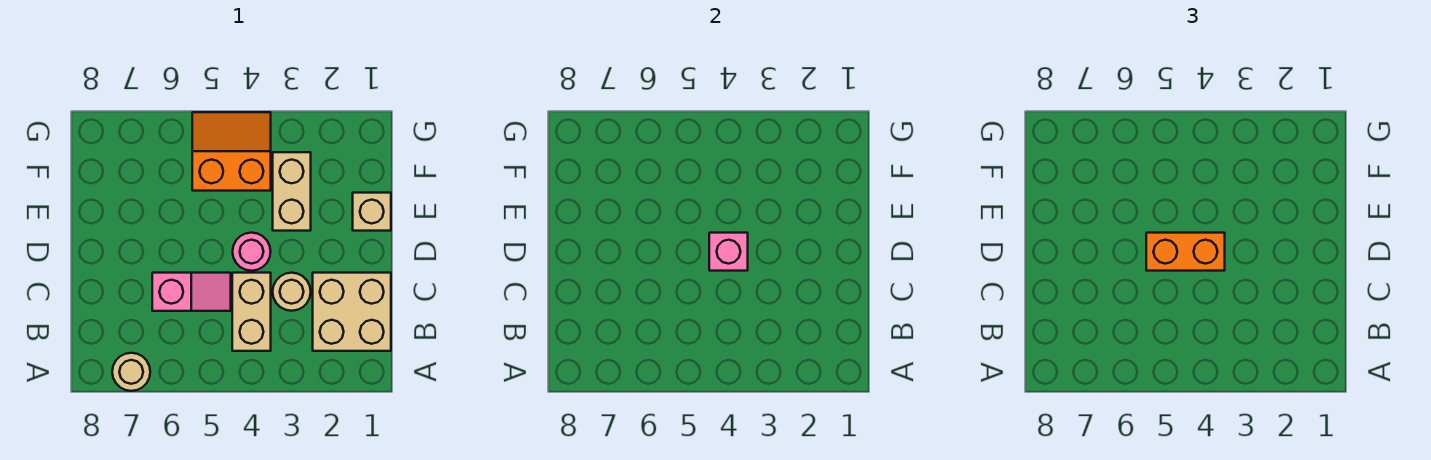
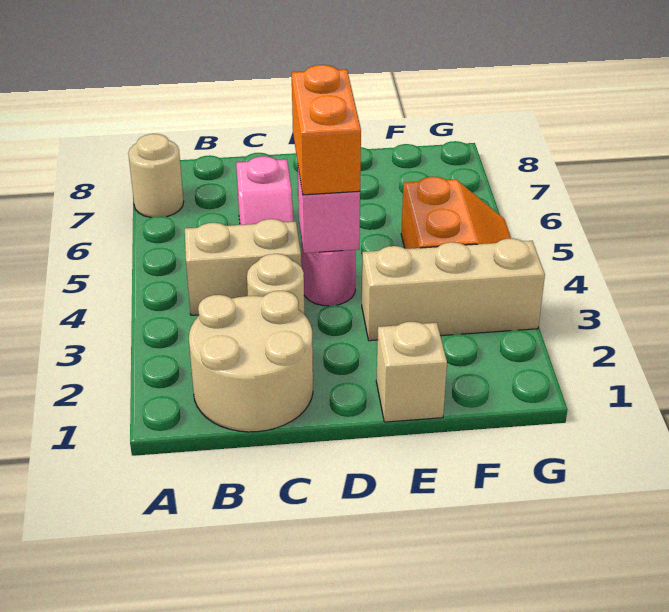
tan brick B1:C2 level 1 -> tan round brick B1:C2 level 1
tan brick E3:F3 level 1 -> tan brick E3:G3 level 1

